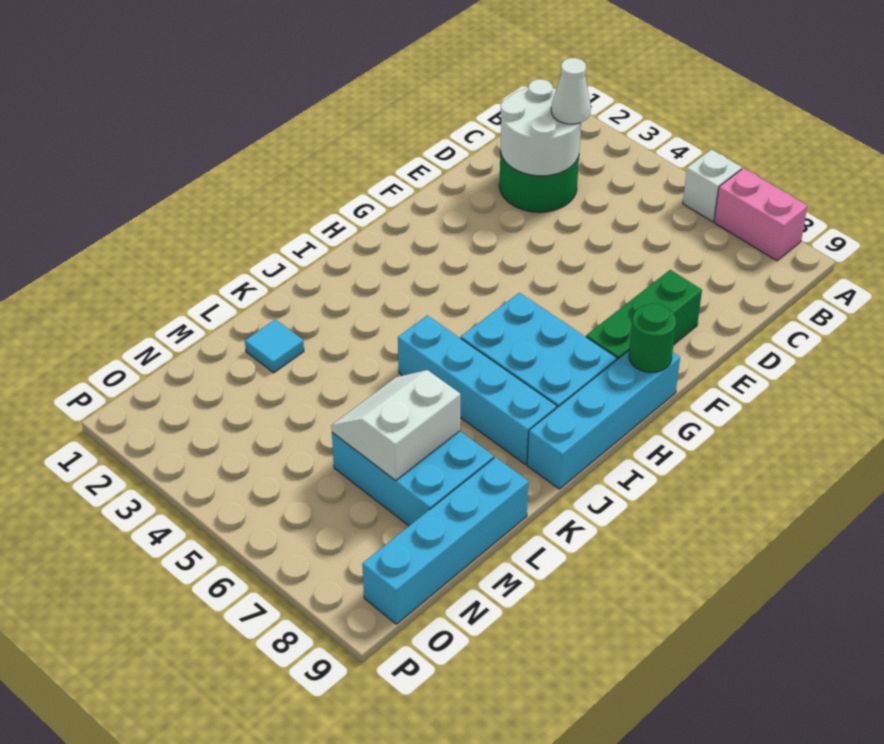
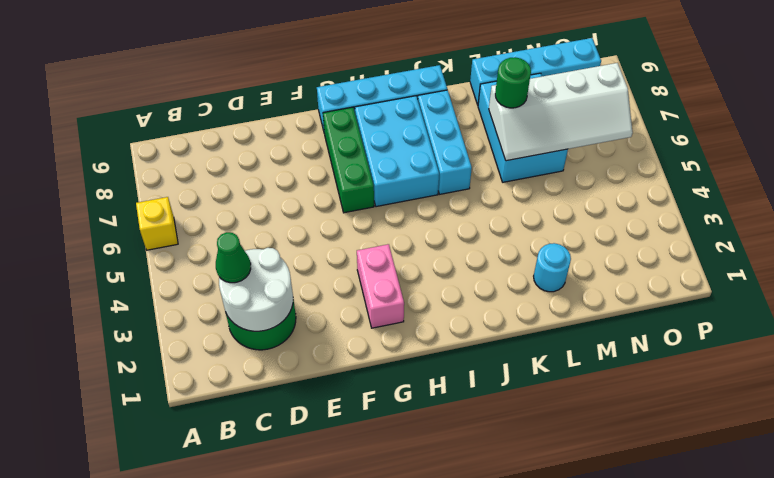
white brick A6 level 1 -> yellow brick A6 level 1
pink brick A7:A8 level 1 -> pink brick G2:G3 level 1
white cone C3 level 3 -> green cone C3 level 3
green brick E8:G8 level 1 -> green brick G6:G8 level 1
green round brick G9 level 2 -> green round brick L7 level 3
cyan brick J5:J8 level 1 -> cyan brick J6:J8 level 1
cyan tile L2 level 1 -> cyan round brick L2 level 1
white slope L6:M7 level 2 top 7 -> white slope L6:O7 level 2 top 7

